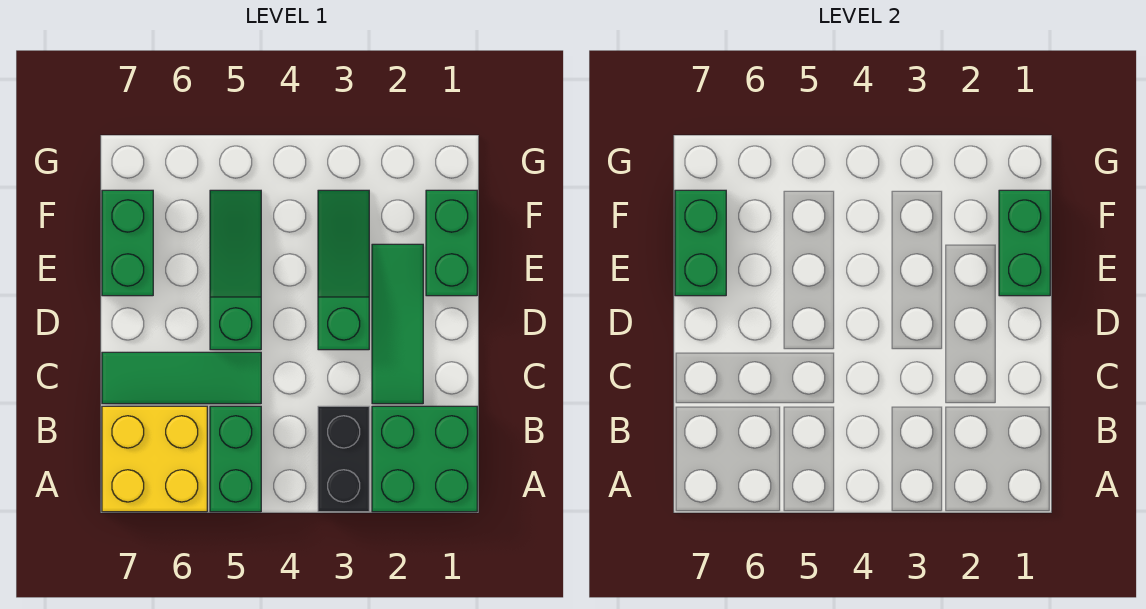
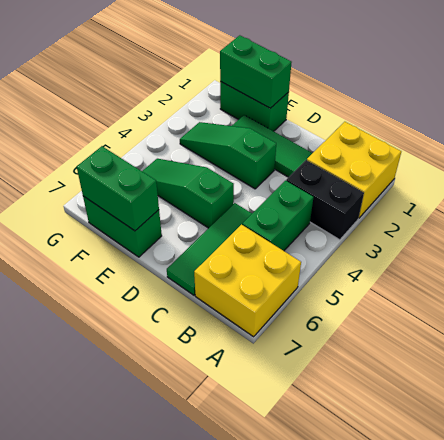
green brick A1:B2 level 1 -> yellow brick A1:B2 level 1
green brick A5:B5 level 1 -> green brick B4:B5 level 1

